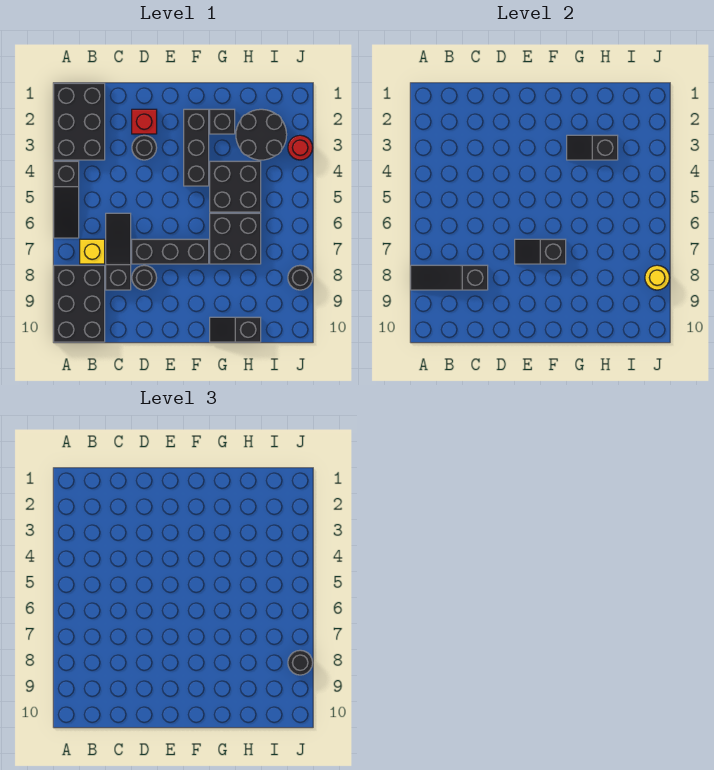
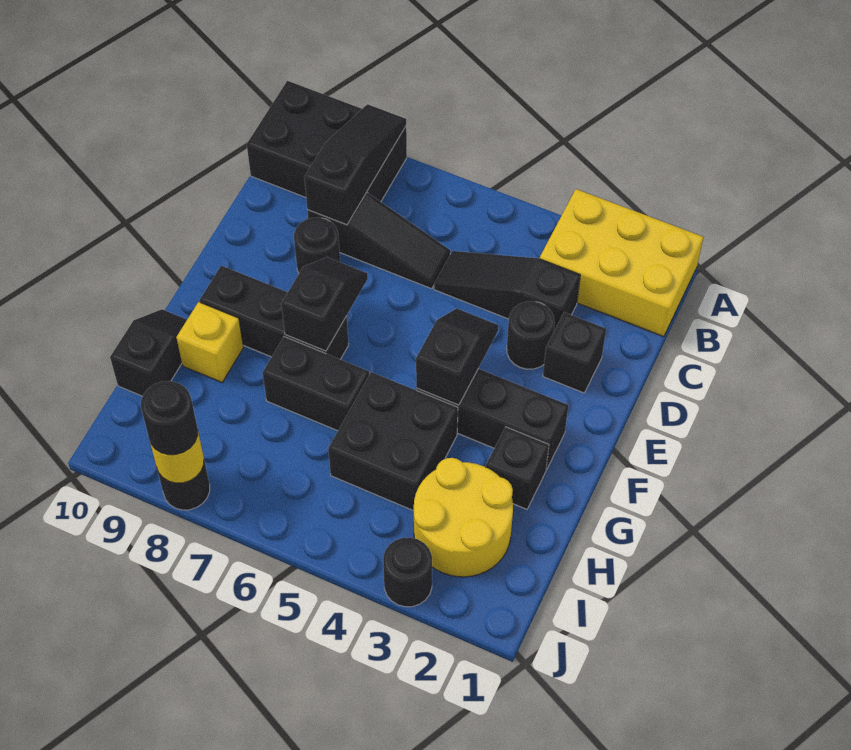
black brick A1:B3 level 1 -> yellow brick A1:B3 level 1
black slope A4:A6 level 1 top 4 -> black slope C3:C5 level 1 top 3
yellow brick B7 level 1 -> yellow brick G9 level 1
red brick D2 level 1 -> black brick D2 level 1
black brick D7:F7 level 1 -> black brick F7:F9 level 1
black slope G3:H3 level 2 top H -> black slope E4:F4 level 2 top F
black brick G6:H7 level 1 -> black brick G6:G7 level 1
black round brick H2:I3 level 1 -> yellow round brick H2:I3 level 1
red round brick J3 level 1 -> black round brick J3 level 1

